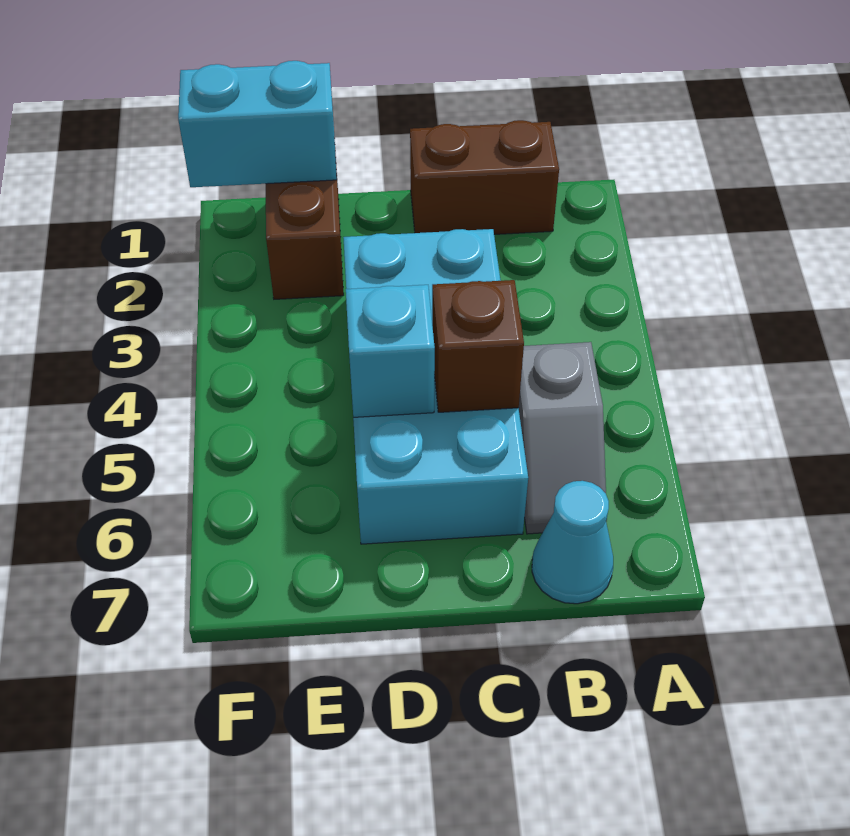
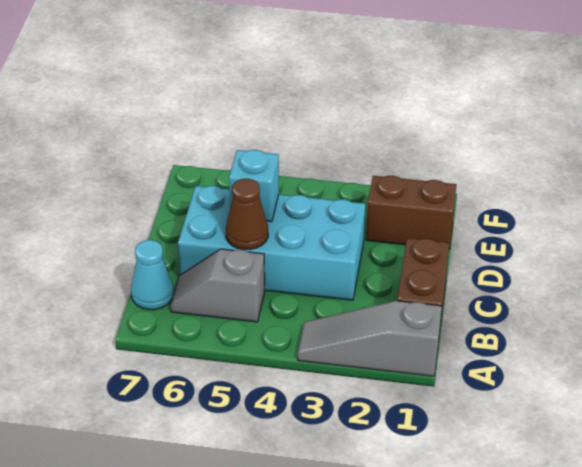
none -> grey slope A1:A3 level 1 top 1
brown brick C5 level 2 -> brown cone C5 level 2
cyan brick E1:F1 level 2 -> none

